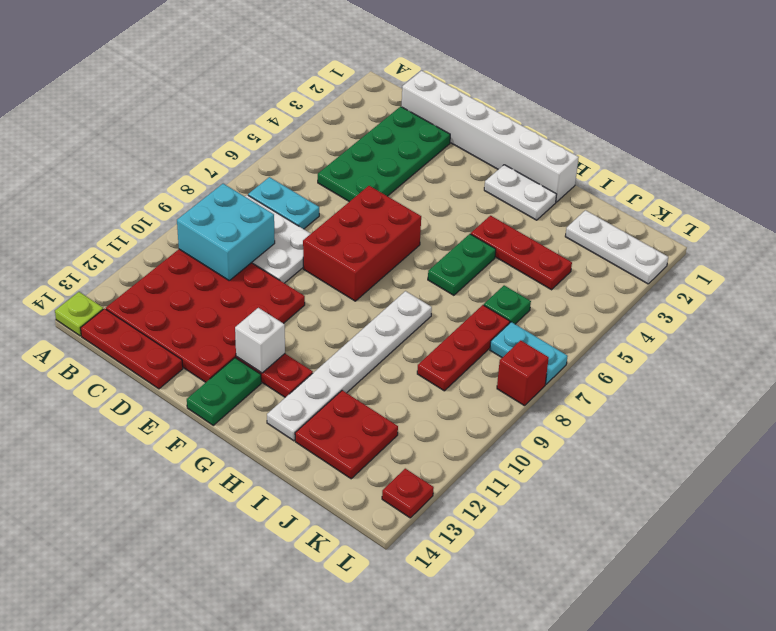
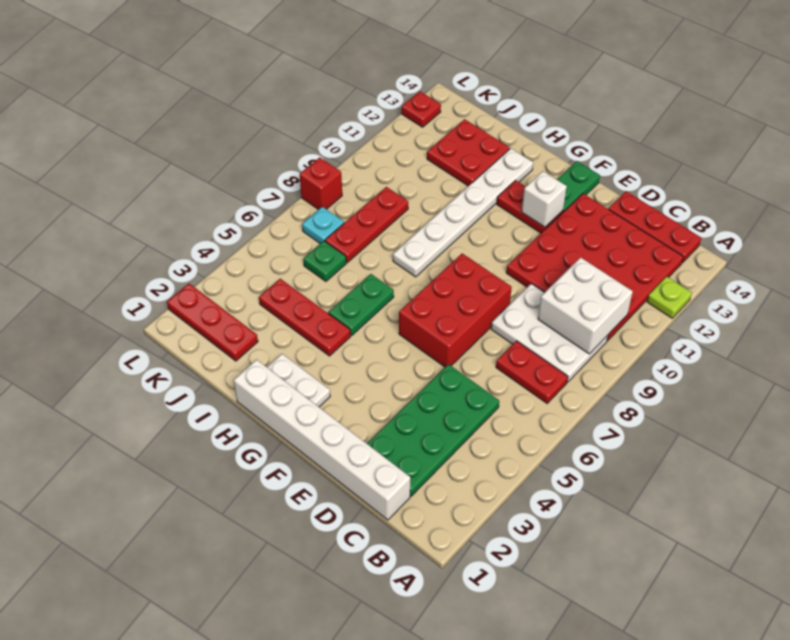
lime plate A14 level 1 -> lime plate A12 level 1
cyan plate B7:C7 level 1 -> red plate B7:C7 level 1
cyan brick B9:C10 level 2 -> white brick B9:C10 level 2
white plate J2:L2 level 1 -> red plate J2:L2 level 1
cyan plate K7:L7 level 1 -> cyan plate K7 level 1

